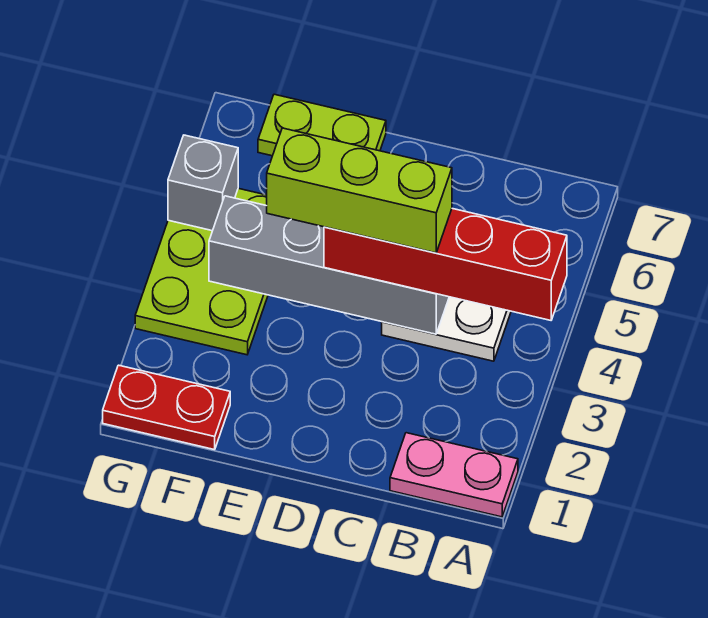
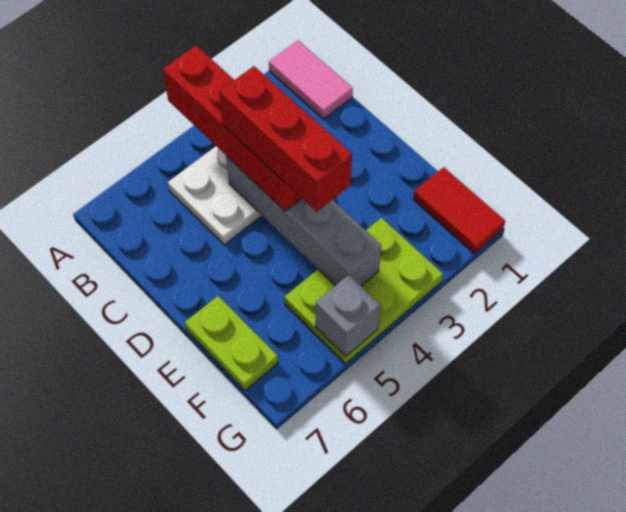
pink plate A1:B1 level 1 -> pink tile A1:B1 level 1
lime brick C4:E4 level 4 -> red brick C4:E4 level 4
red plate F1:G1 level 1 -> red tile F1:G1 level 1

